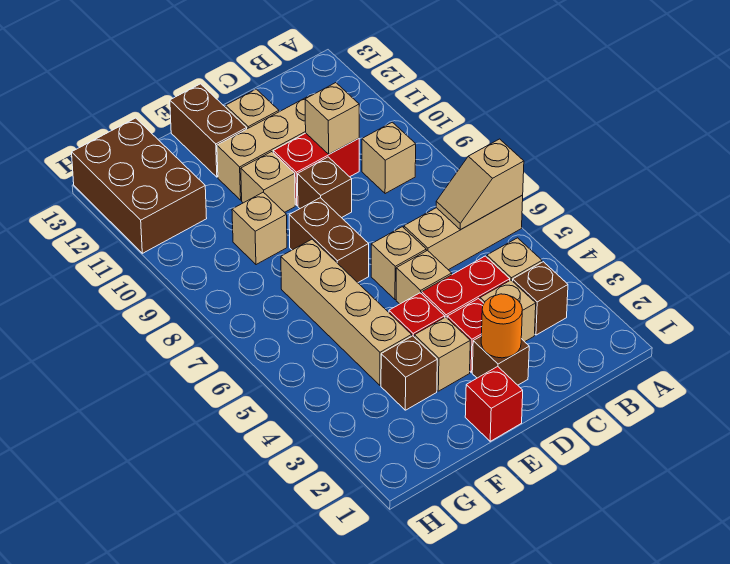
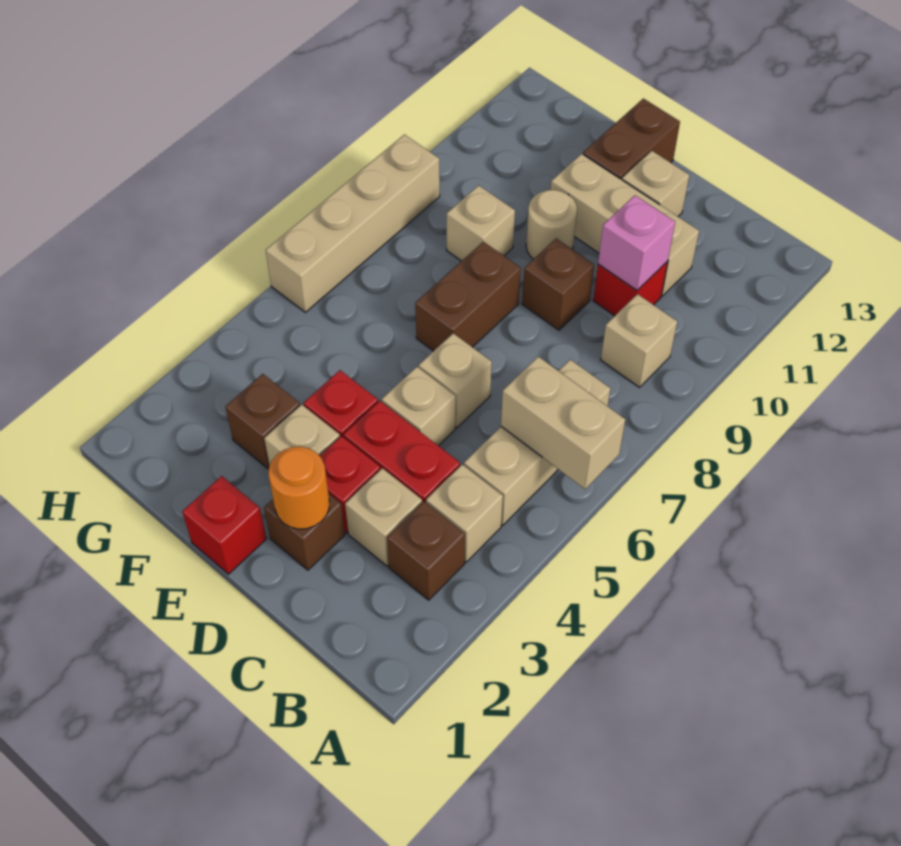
tan brick A6:C6 level 1 -> tan brick B5:B7 level 1
tan slope A6:B6 level 2 top A -> tan brick A6:B6 level 2
red brick C10:D10 level 1 -> red brick C10 level 1
tan brick C10 level 2 -> pink brick C10 level 2
tan brick E10 level 1 -> tan round brick E10 level 1
tan brick F4:F7 level 1 -> tan brick H6:H9 level 1
brown brick G11:H13 level 1 -> none

